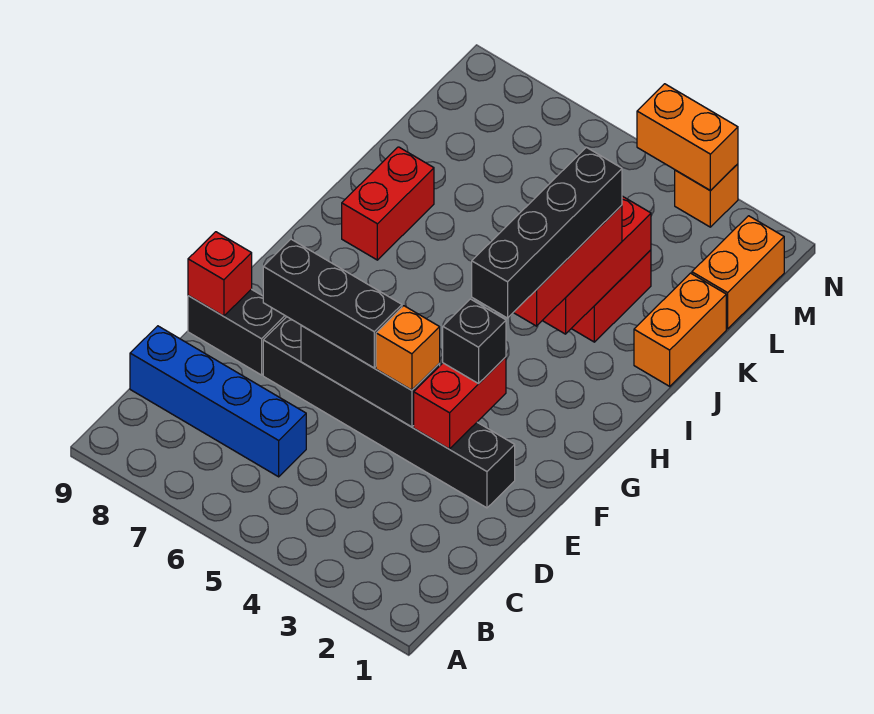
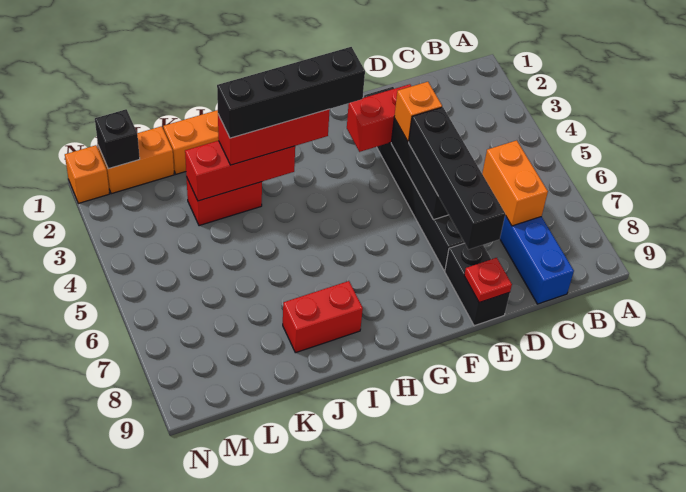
black brick E5:E7 level 3 -> black brick E5:E8 level 3
red brick E9 level 2 -> red plate E9 level 2
black brick F3 level 3 -> black brick M1 level 2
orange brick N3 level 1 -> orange brick N1 level 1
orange brick N3:N4 level 2 -> orange brick C6:C7 level 2

